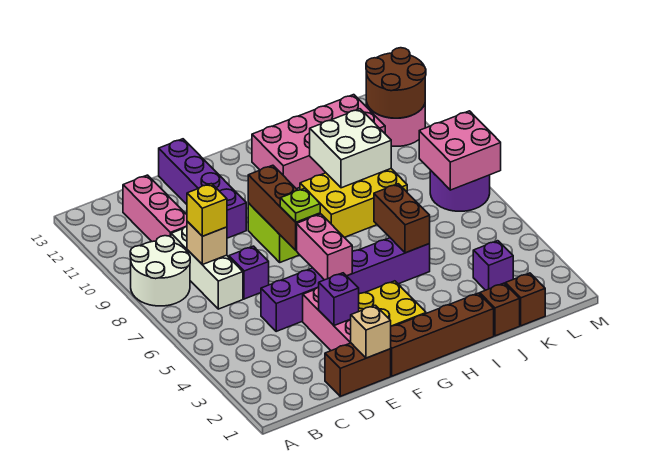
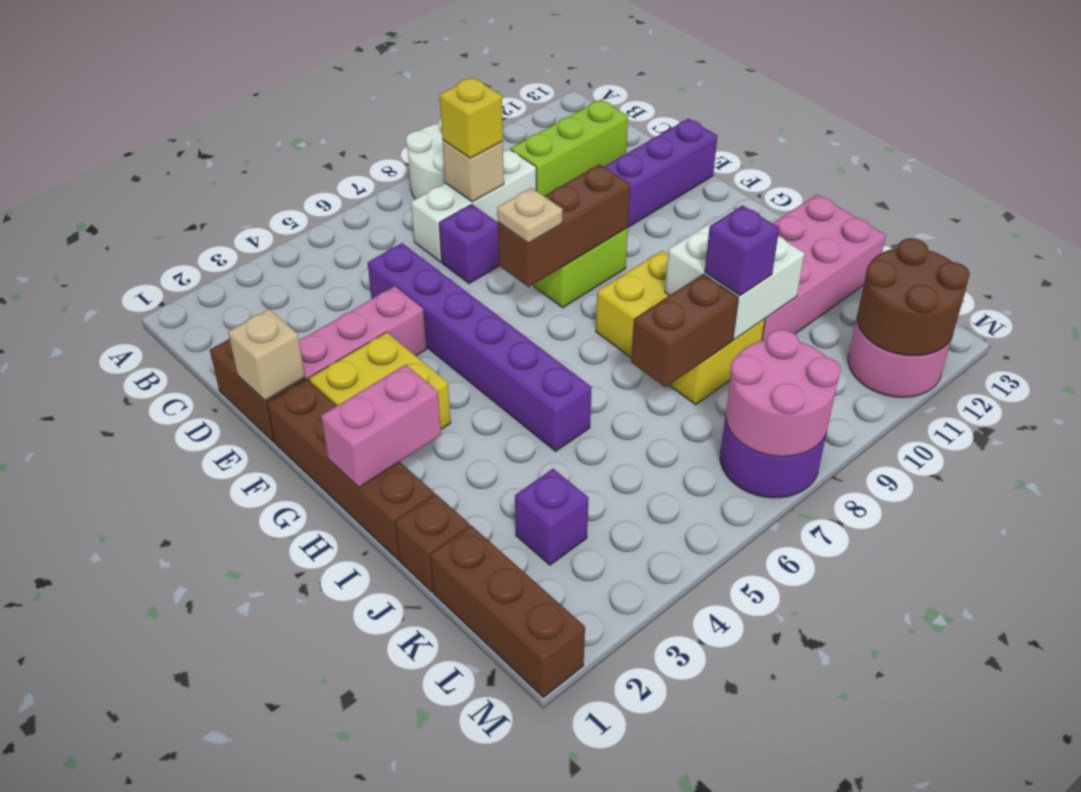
pink brick C10:C12 level 1 -> lime brick C10:C12 level 1
purple brick E3 level 2 -> purple brick J9 level 3
pink brick F5:F6 level 2 -> pink brick H1:H2 level 2
lime plate F7 level 3 -> tan plate F7 level 3
pink brick H11:K12 level 1 -> pink brick I10:J13 level 1
brown brick I5:I6 level 2 -> brown brick J7:J8 level 2
brown brick K1 level 1 -> brown brick K1:M1 level 1
pink brick L7:M8 level 2 -> pink round brick L7:M8 level 2

